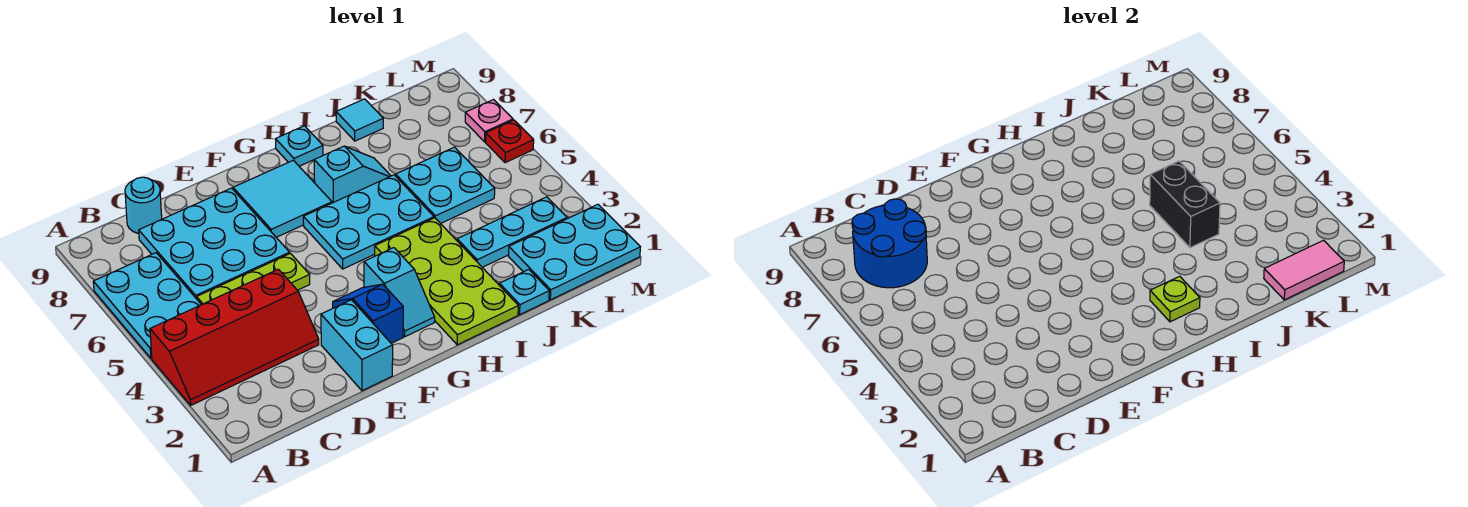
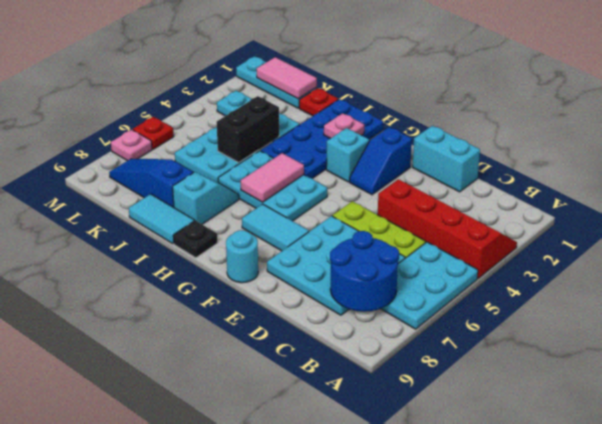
cyan round brick C9 level 1 -> cyan round brick F9 level 1
cyan brick E1:E2 level 1 -> cyan brick D1:E1 level 1
cyan tile F7:G8 level 1 -> cyan tile F7:G7 level 1
lime plate H1:I4 level 1 -> blue plate H1:I4 level 1
lime plate H2 level 2 -> pink plate H2 level 2
none -> pink tile H5:H6 level 2
cyan slope H7:I7 level 1 top H -> cyan slope I7:I8 level 1 top 8
cyan plate H9 level 1 -> black plate H9 level 1
cyan plate J1 level 1 -> red plate J1 level 1
none -> blue slope J8:L8 level 1 top J
cyan tile J9 level 1 -> cyan tile I9:J9 level 1
cyan plate K1:M2 level 1 -> cyan plate K1:M1 level 1

